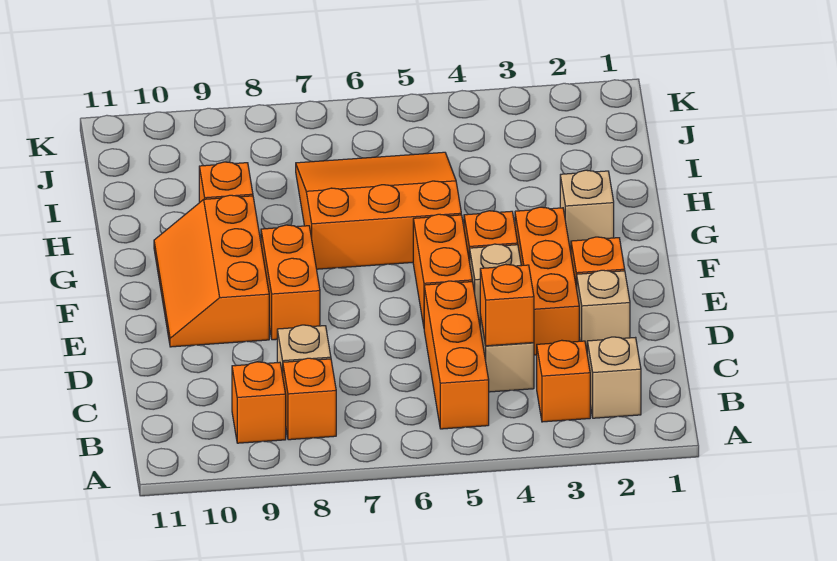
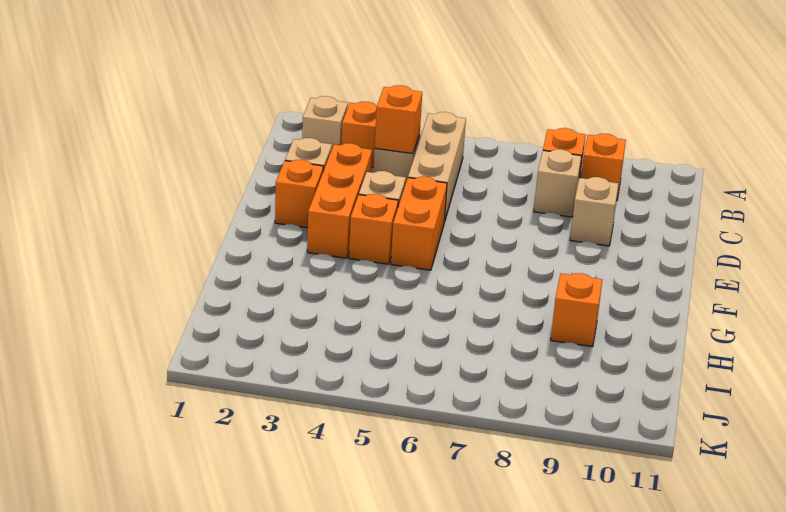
orange brick B5:D5 level 1 -> tan brick B5:D5 level 1
orange brick E8:F8 level 1 -> none
orange slope E9:G10 level 1 top 9 -> none
tan brick G2 level 1 -> tan brick D9 level 1
orange slope G5:I7 level 1 top G -> none

